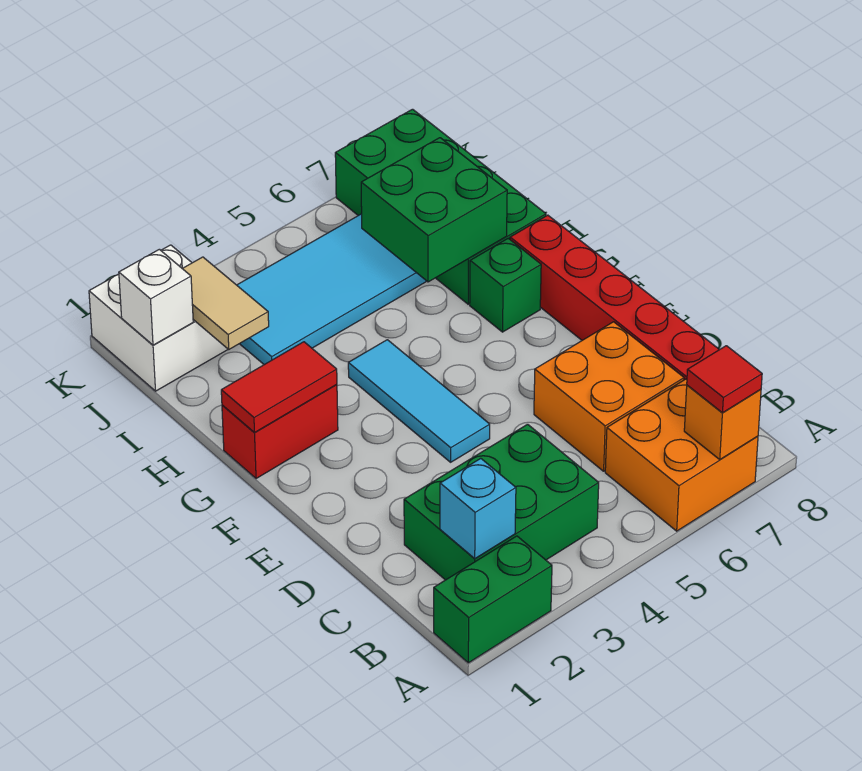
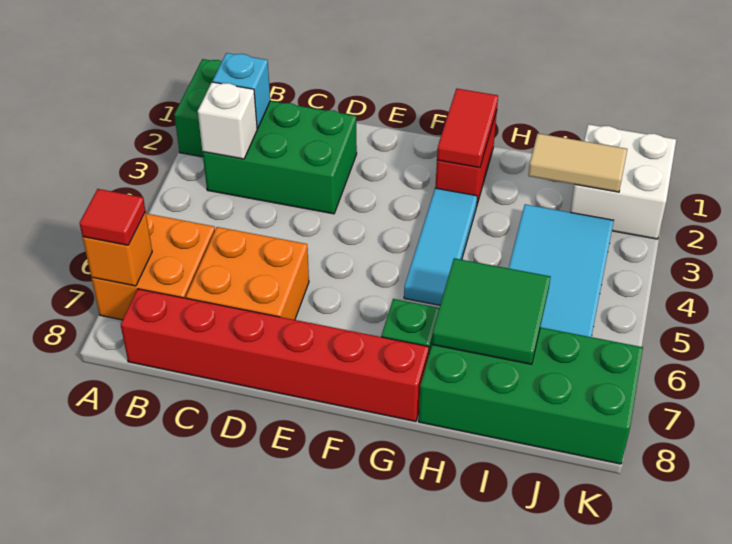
green brick B2:C4 level 1 -> green brick B2:D3 level 1
cyan tile E4:G4 level 1 -> cyan tile G3:G5 level 1
green brick H6:I7 level 2 -> green tile H6:I7 level 2
white brick J1 level 2 -> white brick B3 level 2

